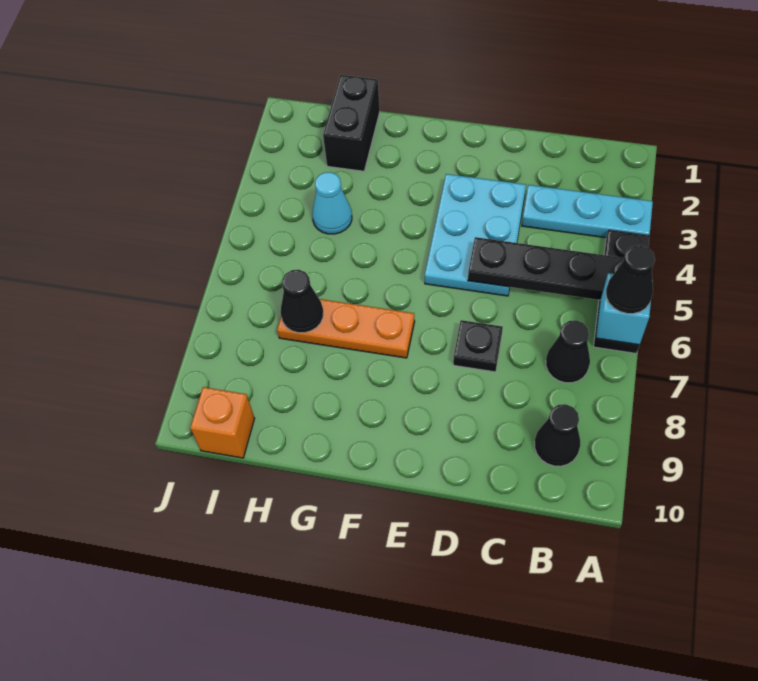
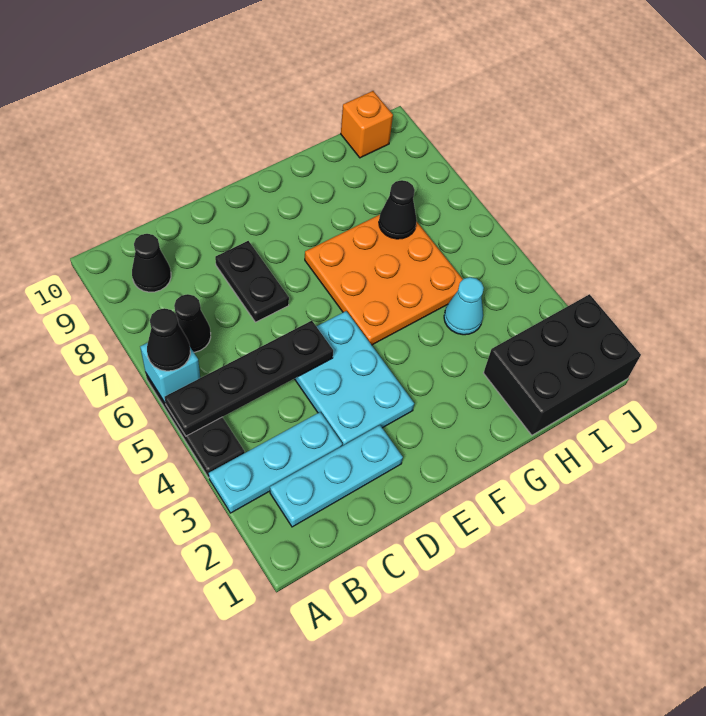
none -> cyan plate B2:D2 level 1
black plate D7 level 1 -> black plate D7:D8 level 1
orange plate F7:H7 level 1 -> orange plate F5:H7 level 1
black brick H1:H2 level 1 -> black brick H1:J2 level 1

